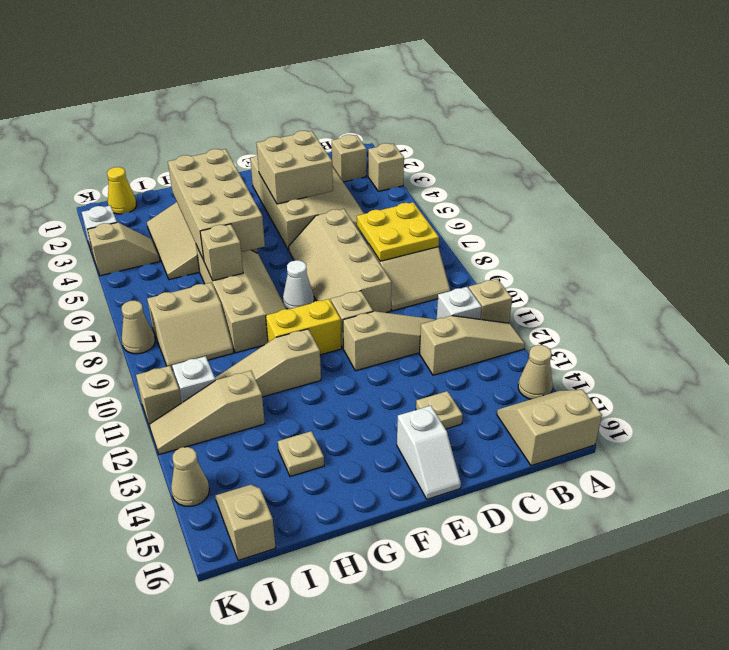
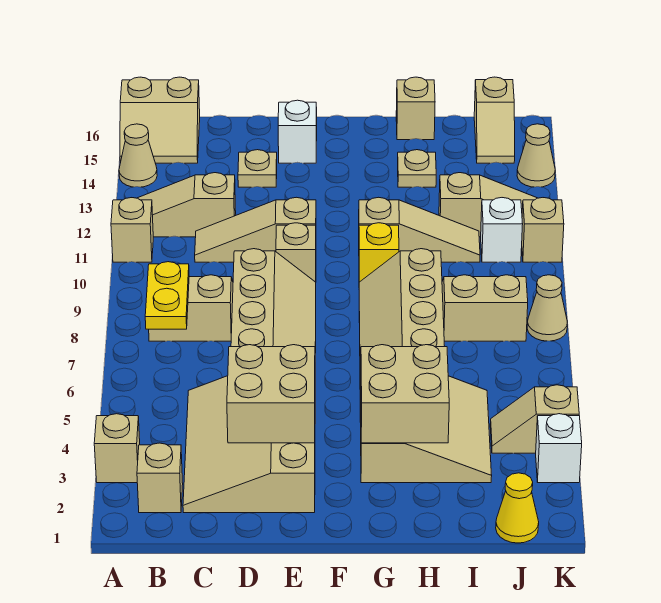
yellow plate B7:C8 level 2 -> yellow plate B7:B8 level 2
white brick B11 level 1 -> none
white cone F8 level 1 -> none
yellow brick F10:G10 level 1 -> yellow brick G10 level 1
tan brick G3:H6 level 2 -> tan brick G3:H4 level 2
tan brick H7 level 2 -> tan brick H16 level 1

